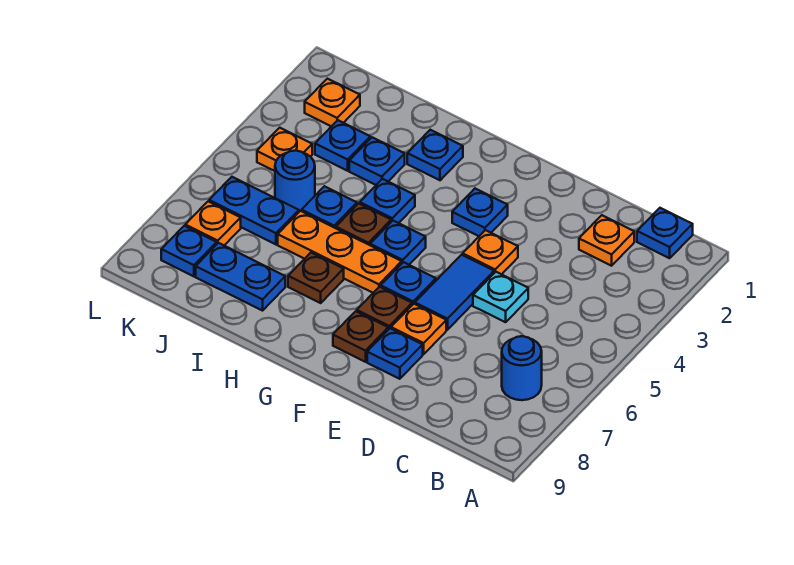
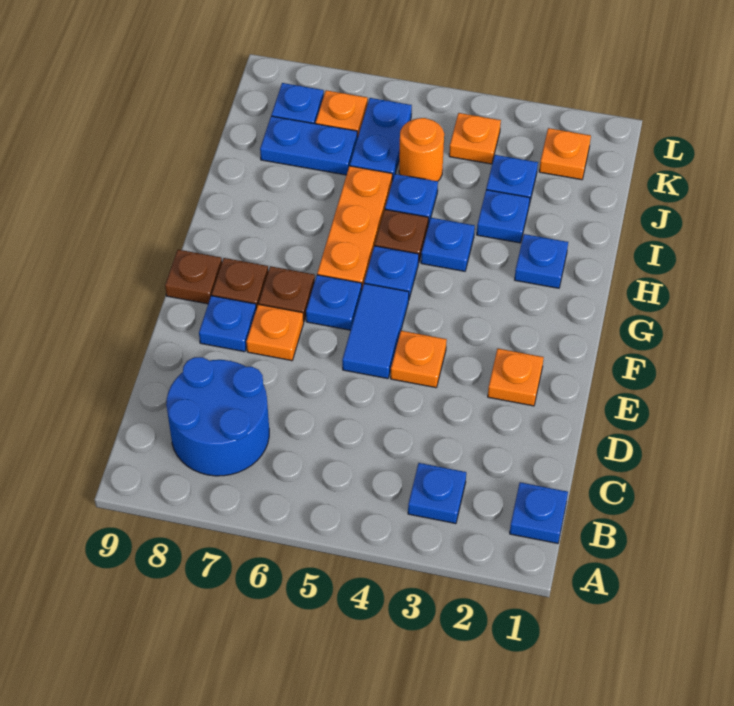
blue round brick B7 level 1 -> blue round brick B7:C8 level 1
orange plate C2 level 1 -> orange plate E2 level 1
cyan plate D5 level 1 -> none
blue tile E5:E6 level 1 -> blue tile E5:F5 level 1
blue plate F3 level 1 -> blue plate B3 level 1
brown plate H7 level 1 -> brown plate F9 level 1
blue plate I8:J8 level 1 -> blue plate J7:J8 level 1
blue round brick J5 level 1 -> orange round brick J5 level 1

